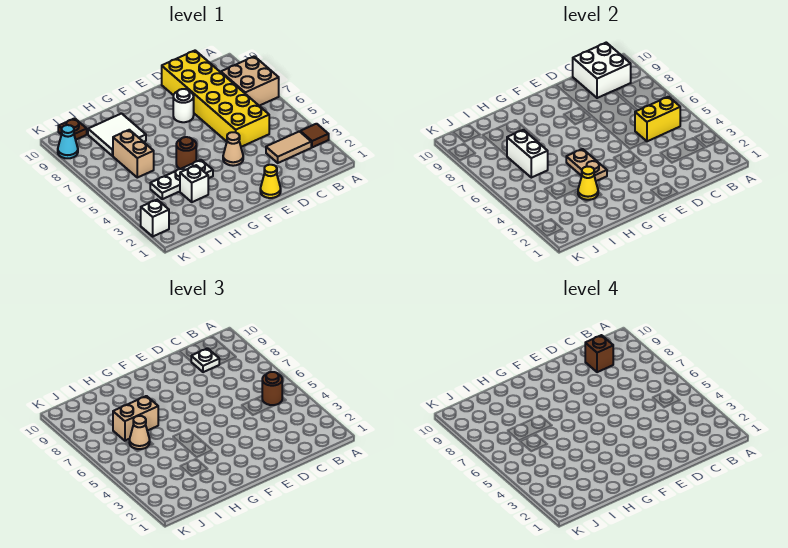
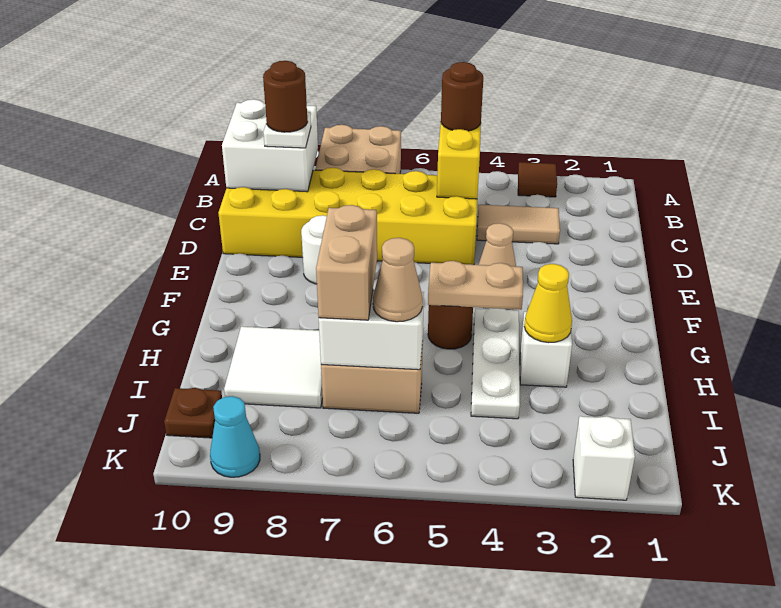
tan tile B3:C3 level 1 -> tan tile C3:C4 level 1
brown brick C9 level 4 -> brown round brick C9 level 4
yellow cone E1 level 1 -> none

